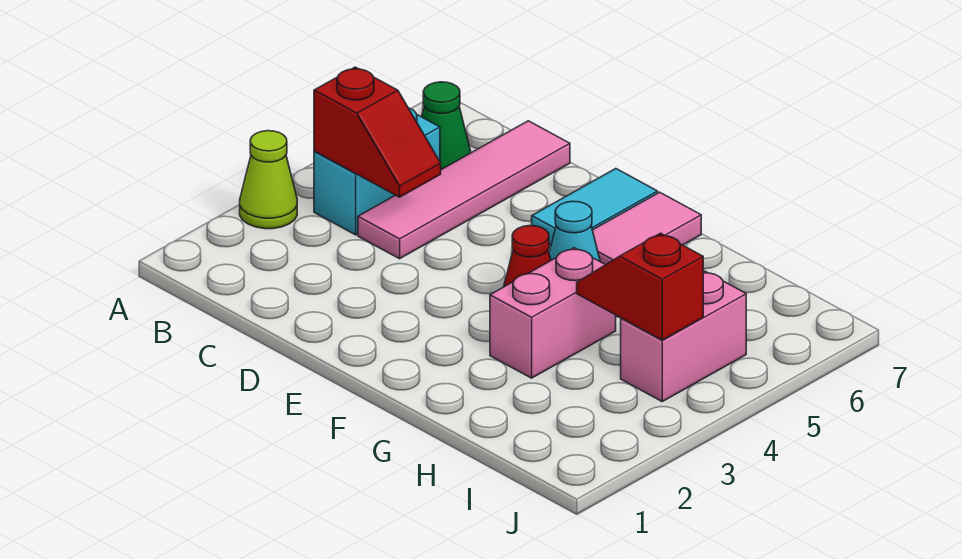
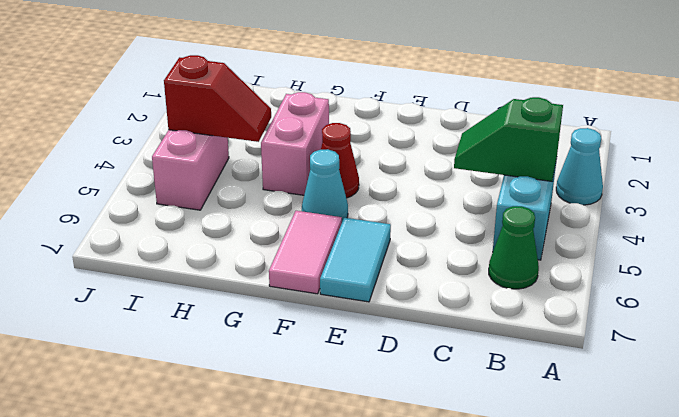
lime cone A3 level 1 -> cyan cone A3 level 1
red slope B4:C4 level 2 top B -> green slope B4:C4 level 2 top B
pink tile C4:C7 level 1 -> none

